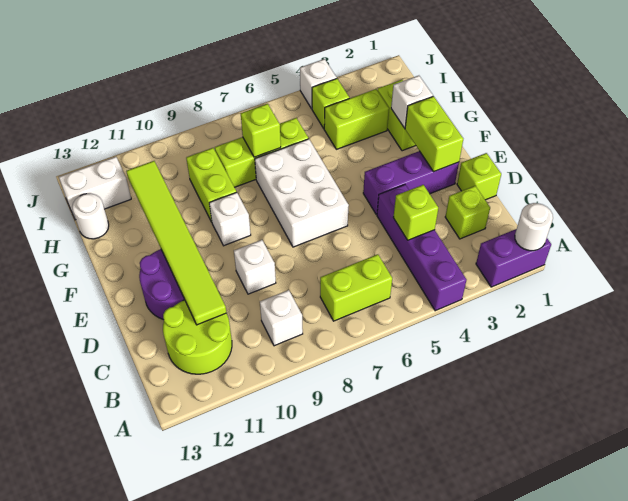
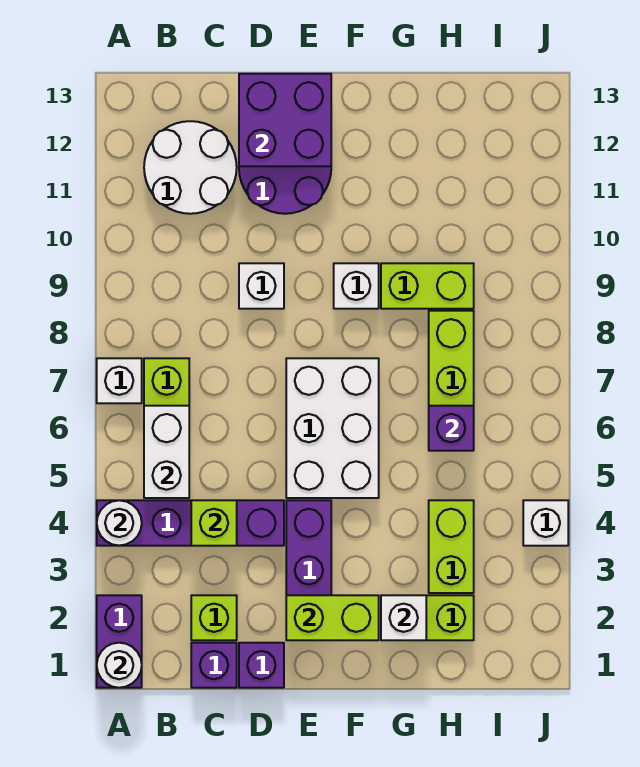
white brick B9 level 1 -> white brick A7 level 1
lime round brick B11:C12 level 1 -> white round brick B11:C12 level 1
none -> purple brick C1 level 1
lime tile C11:H11 level 2 -> none
lime brick D1 level 1 -> purple brick D1 level 1
none -> purple brick D12:E13 level 2
white brick E6:G7 level 1 -> white brick E5:F7 level 1
none -> purple brick H6 level 2
lime brick H7 level 2 -> none
white round brick H13 level 1 -> white round brick A4 level 2
lime brick I4 level 1 -> none
white brick I12:I13 level 1 -> white brick B5:B6 level 2

